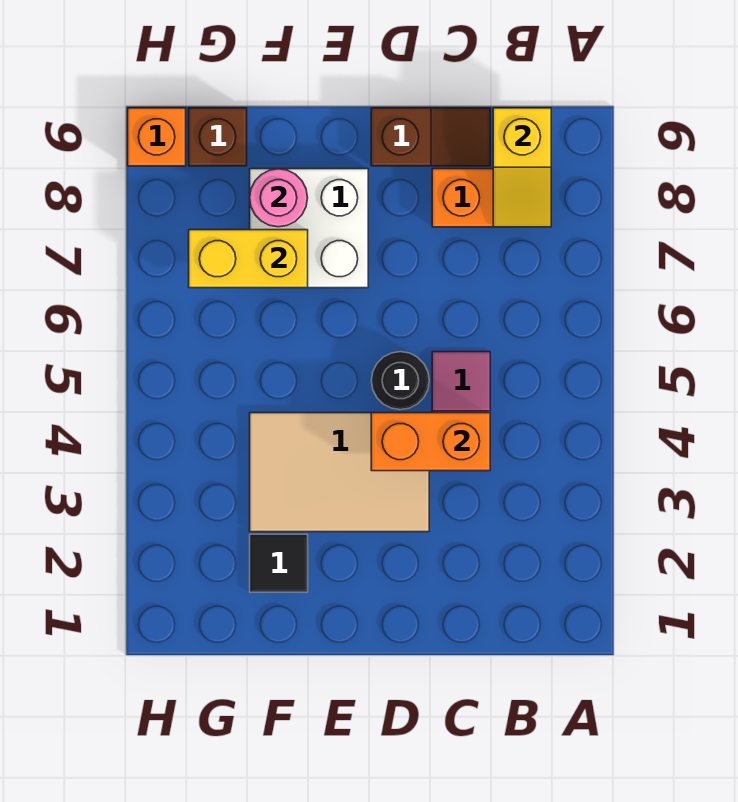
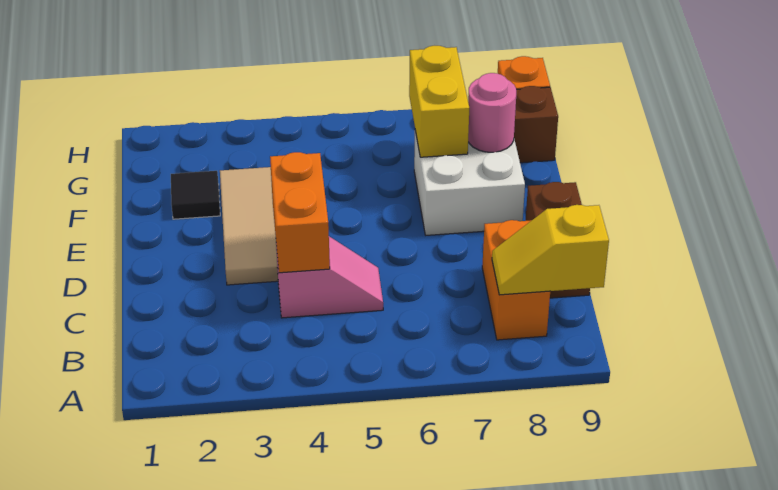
black round brick D5 level 1 -> none

